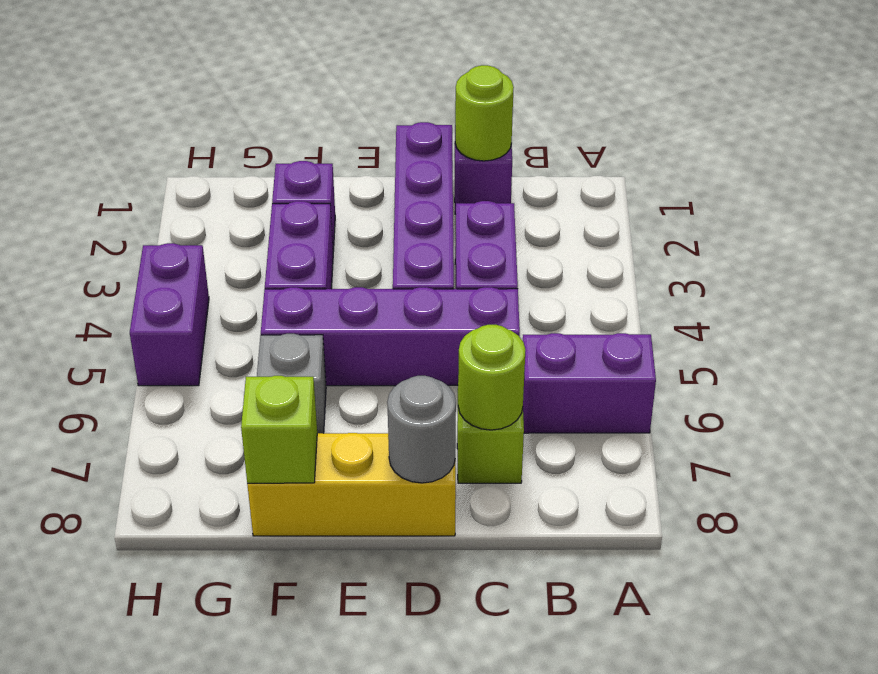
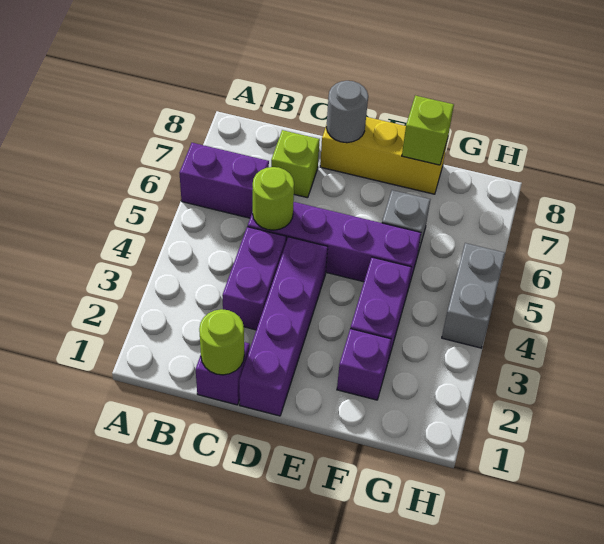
lime round brick C7 level 2 -> lime round brick C5 level 2
purple brick H4:H5 level 1 -> grey brick H4:H5 level 1

